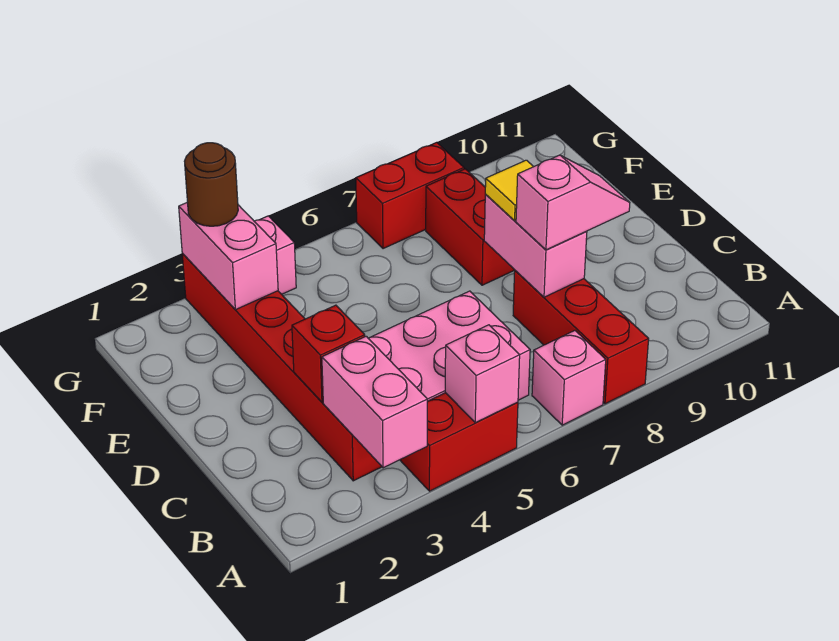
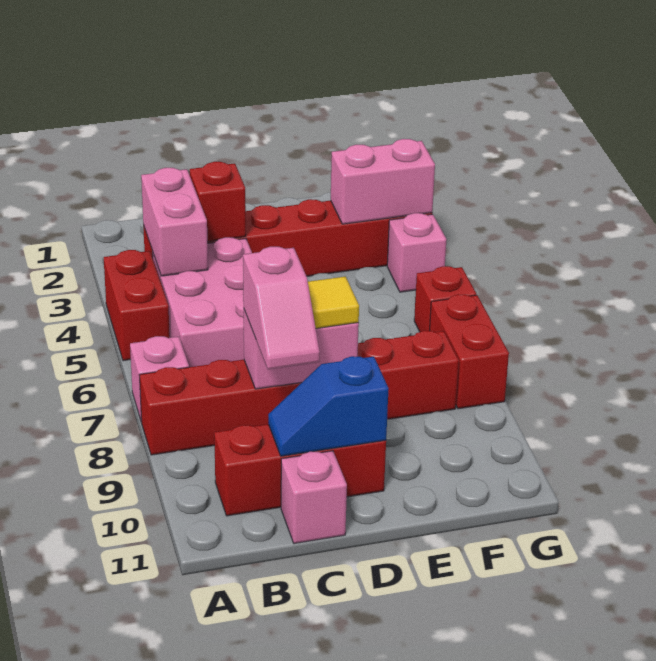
pink brick A3:B3 level 2 -> pink brick B3:B4 level 2
pink brick A5 level 2 -> pink brick C11 level 1
none -> red brick B10:D10 level 1
none -> blue slope C10:D10 level 2 top D
brown round brick G3 level 3 -> none
none -> red brick G6 level 1

